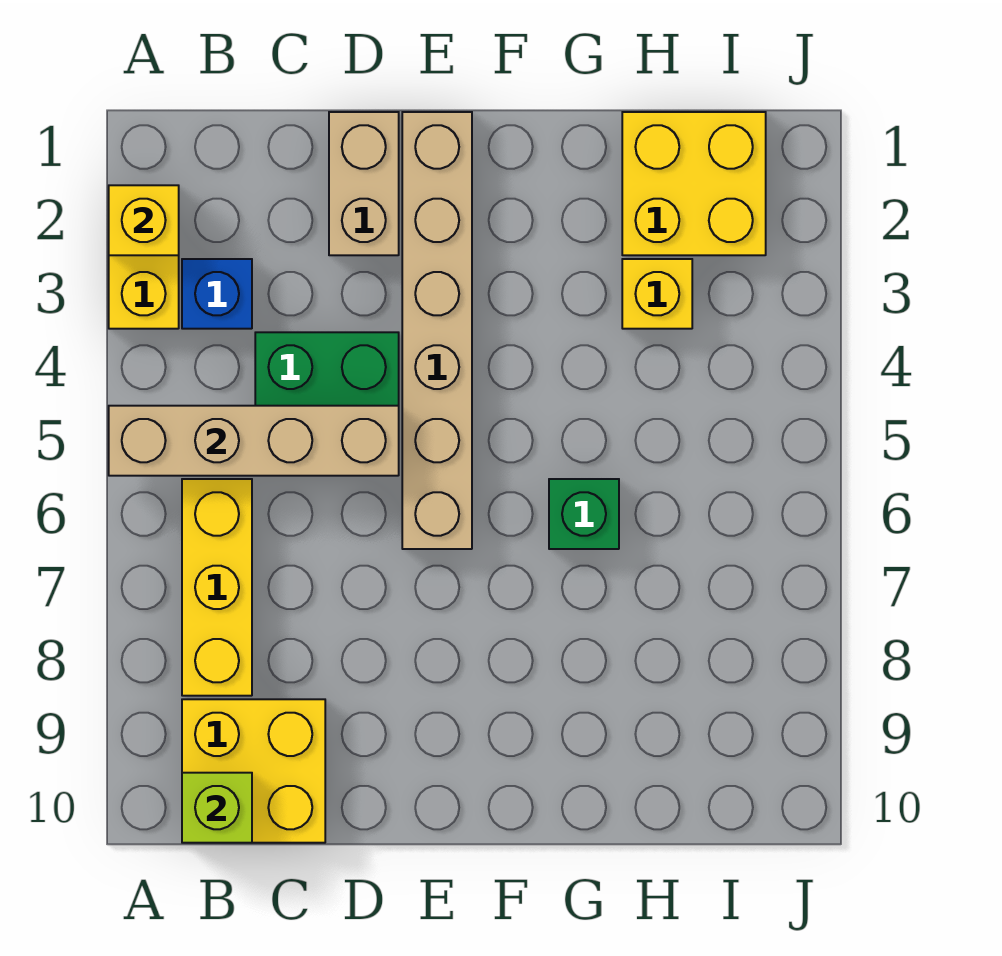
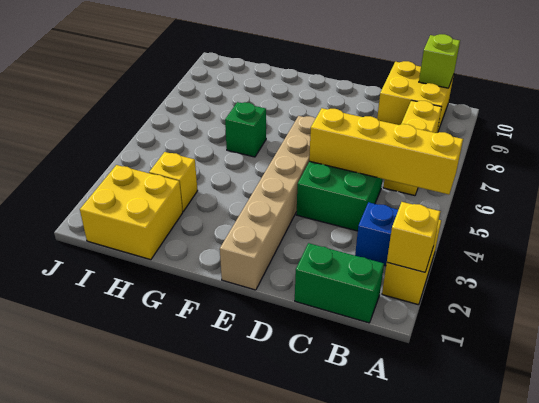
tan brick A5:D5 level 2 -> yellow brick A5:D5 level 2
none -> green brick B1:C1 level 1
tan brick D1:D2 level 1 -> none

